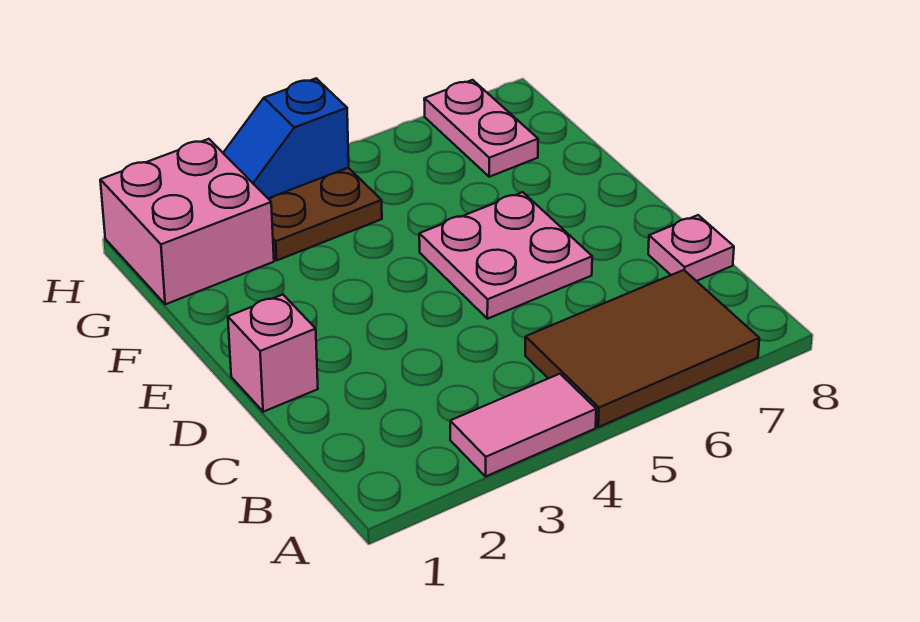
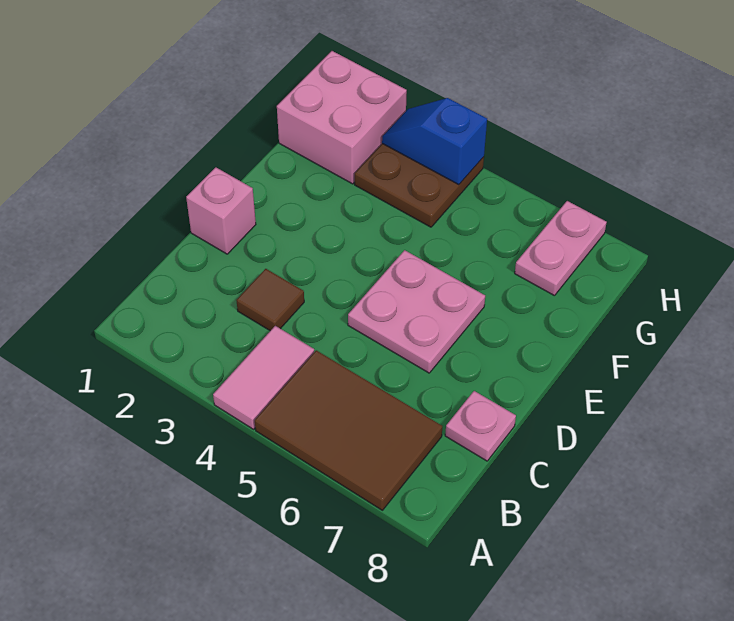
pink tile A3:A4 level 1 -> pink tile A4:B4 level 1
none -> brown tile C3 level 1

